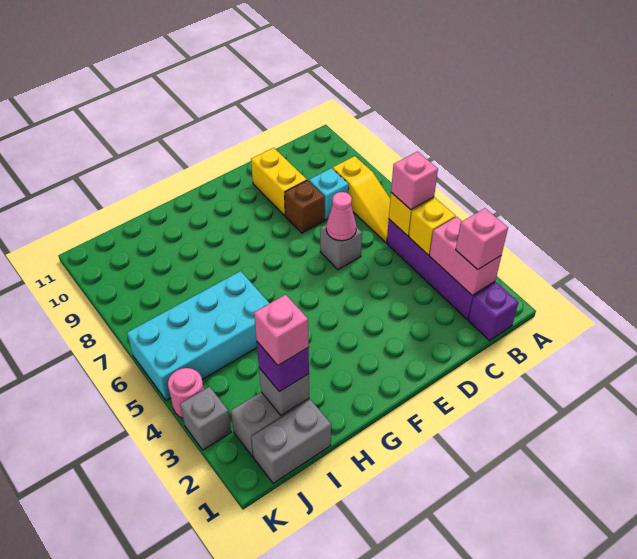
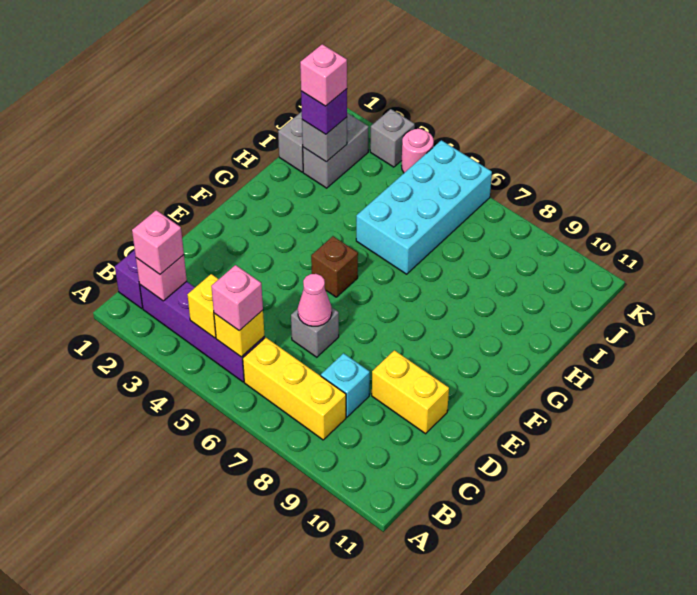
pink brick B2:B3 level 2 -> pink brick B2 level 2
yellow slope B6:B8 level 1 top 8 -> yellow brick B6:B8 level 1
brown brick D8 level 1 -> brown brick F5 level 1

